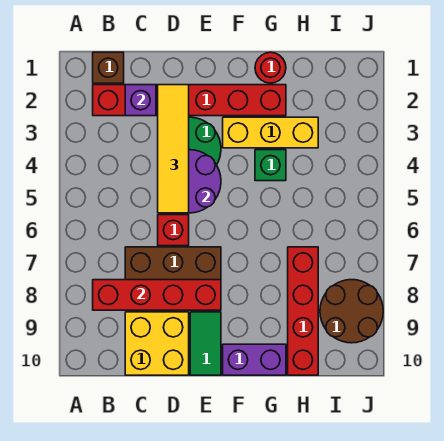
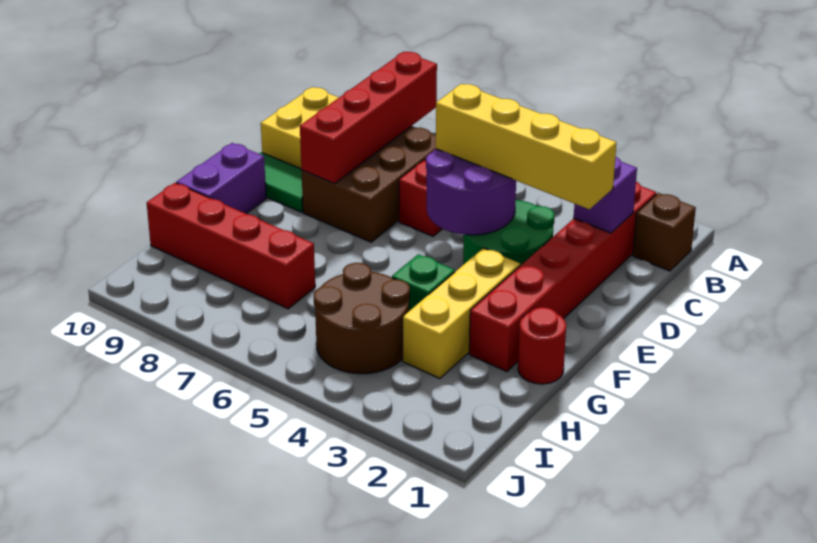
yellow tile D2:D5 level 3 -> yellow brick D2:D5 level 3
brown round brick I8:J9 level 1 -> brown round brick H4:I5 level 1

